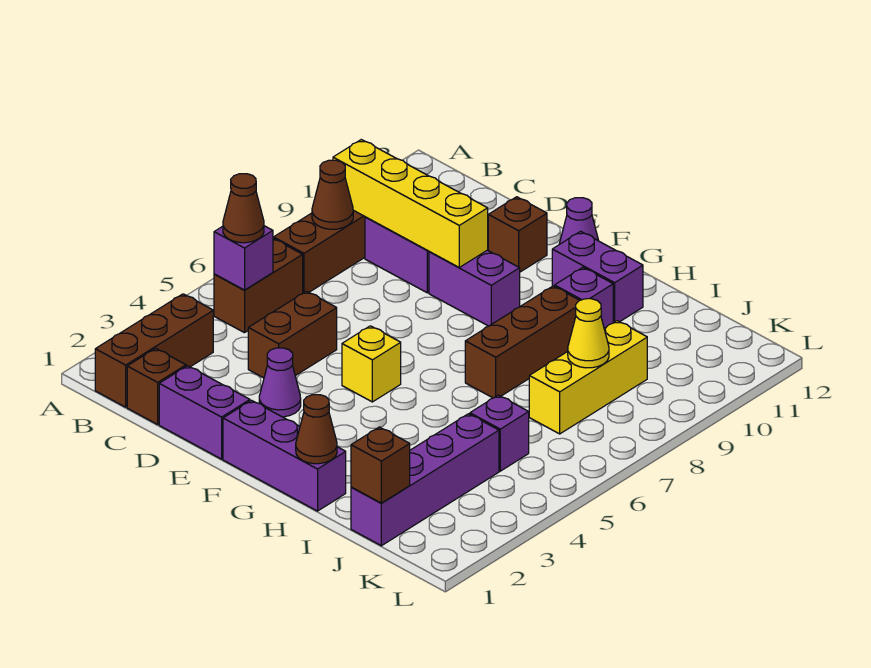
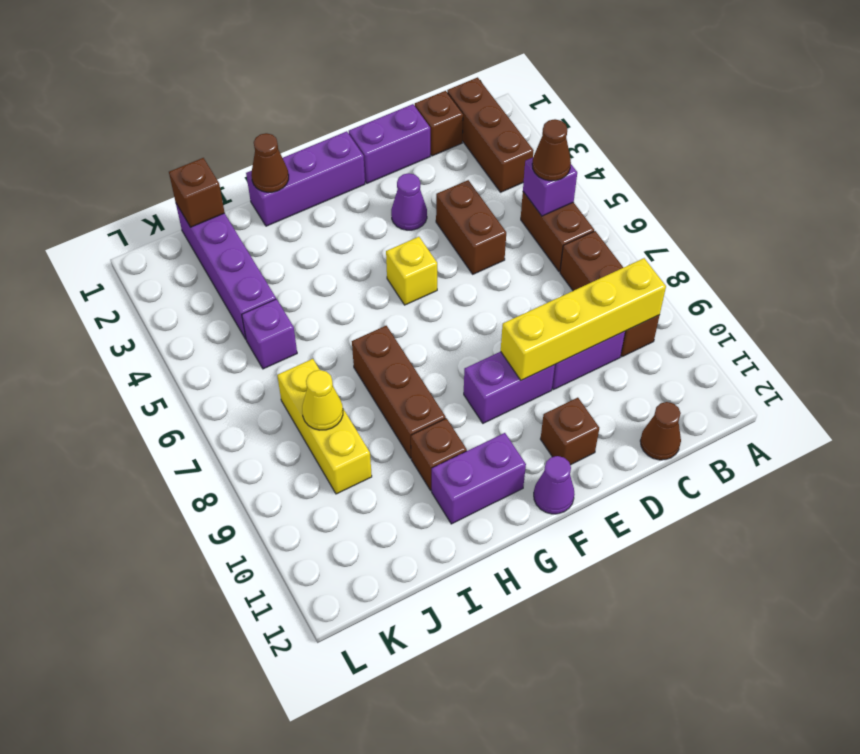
brown cone B8 level 2 -> brown cone C12 level 1
purple brick H10 level 1 -> brown brick H10 level 1

